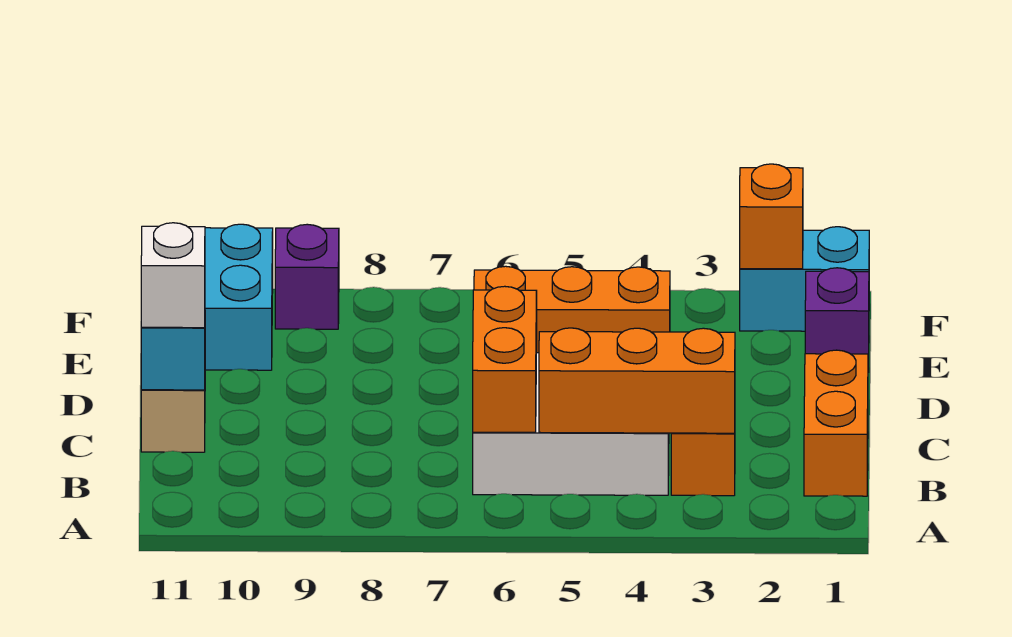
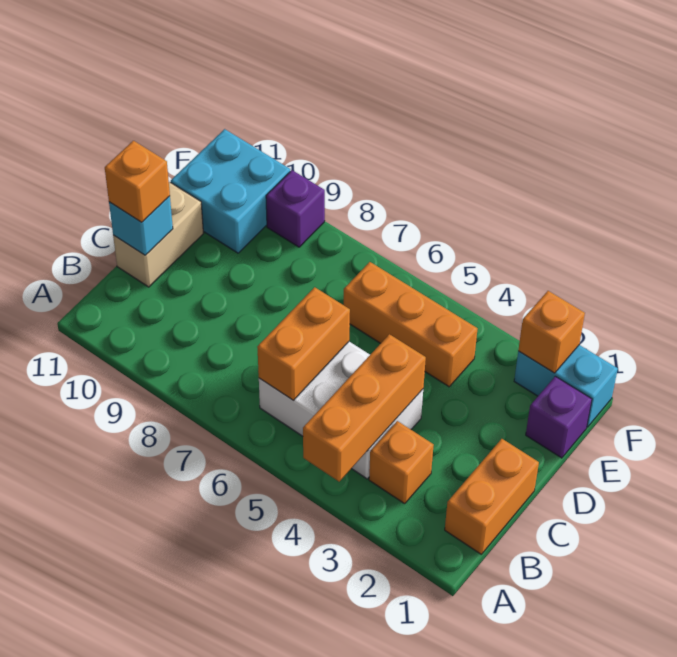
orange brick B3:B5 level 2 -> orange brick A4:C4 level 2
white brick C11 level 3 -> orange brick C11 level 3

